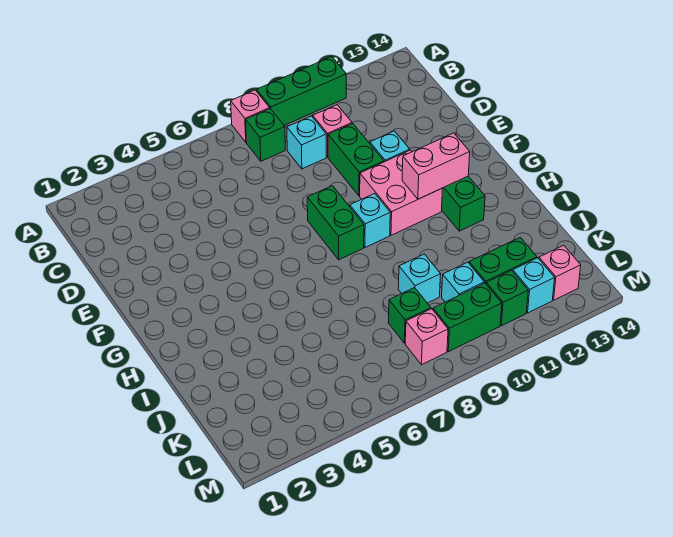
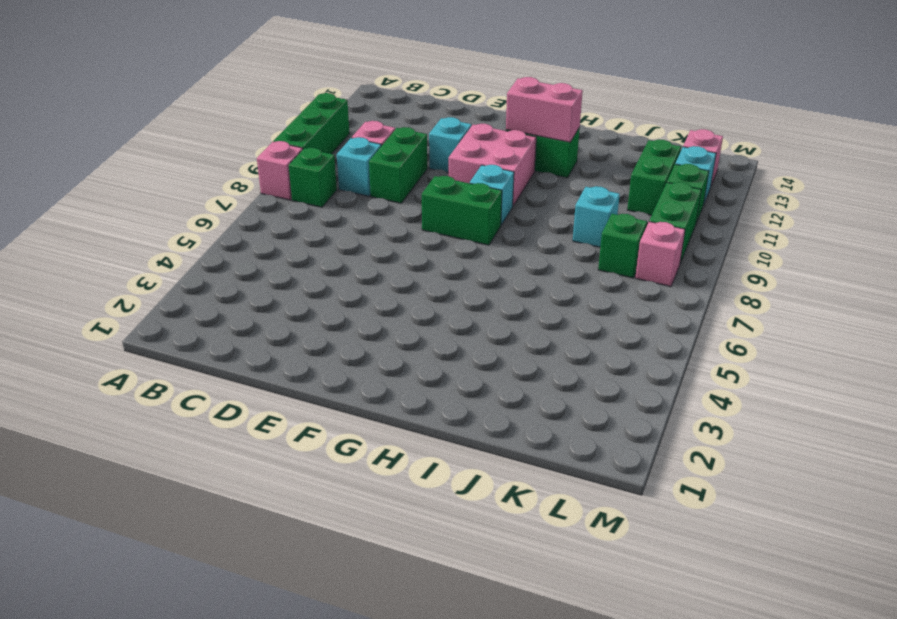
green brick D10:E10 level 1 -> green brick D9:D10 level 1
pink brick G11:G12 level 2 -> pink brick G12:H12 level 2
cyan brick K10 level 1 -> none

